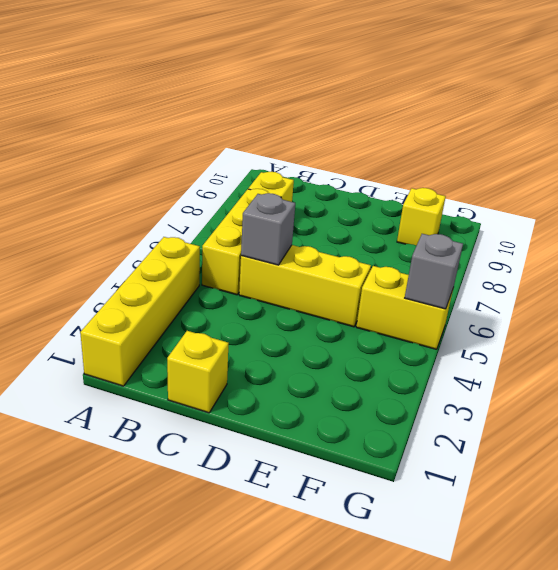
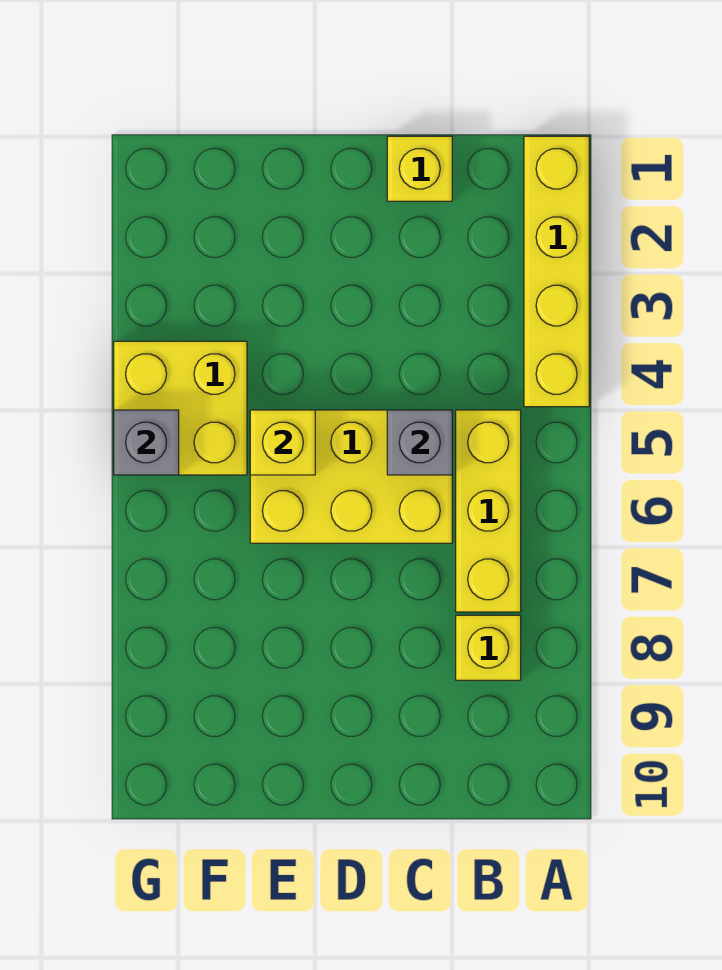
yellow brick C5:E5 level 1 -> yellow brick C5:E6 level 1
yellow brick F5:G5 level 1 -> yellow brick F4:G5 level 1
yellow brick F9 level 1 -> yellow brick E5 level 2

